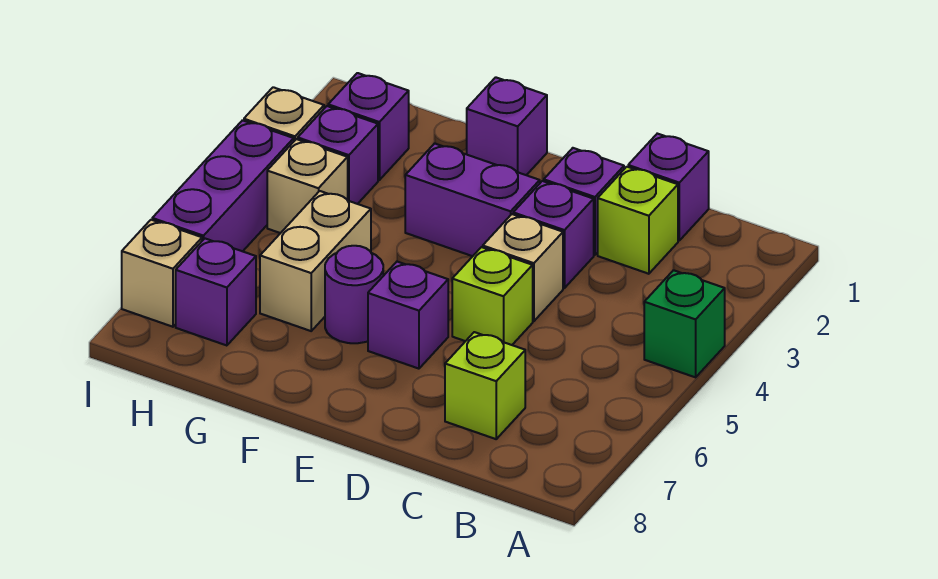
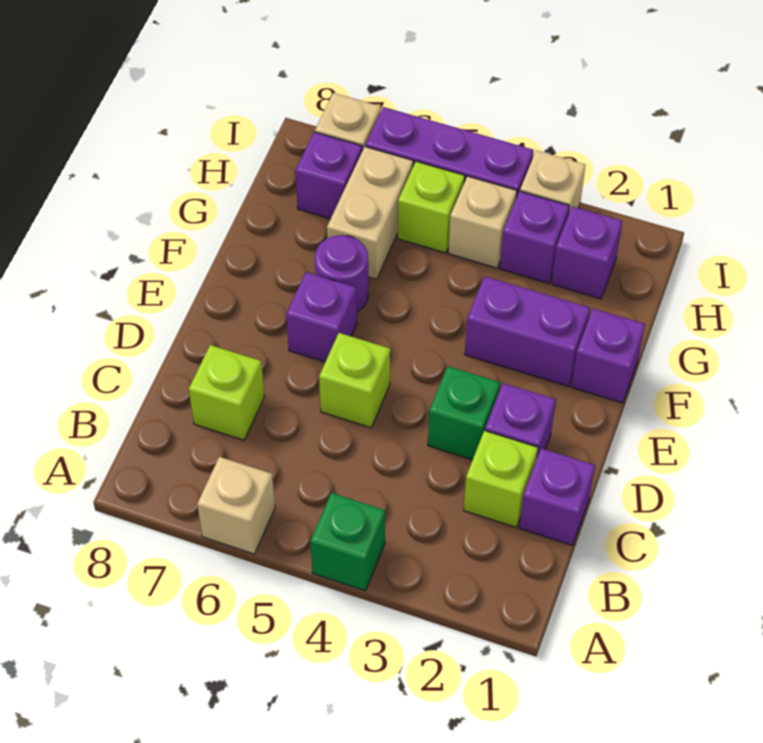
purple brick D3 level 1 -> green brick D3 level 1
tan brick D4 level 1 -> tan brick A6 level 1
purple brick E3:F3 level 1 -> purple brick F2:F3 level 1
tan brick G5:G6 level 1 -> tan brick G6:H6 level 1
none -> lime brick H5 level 1

